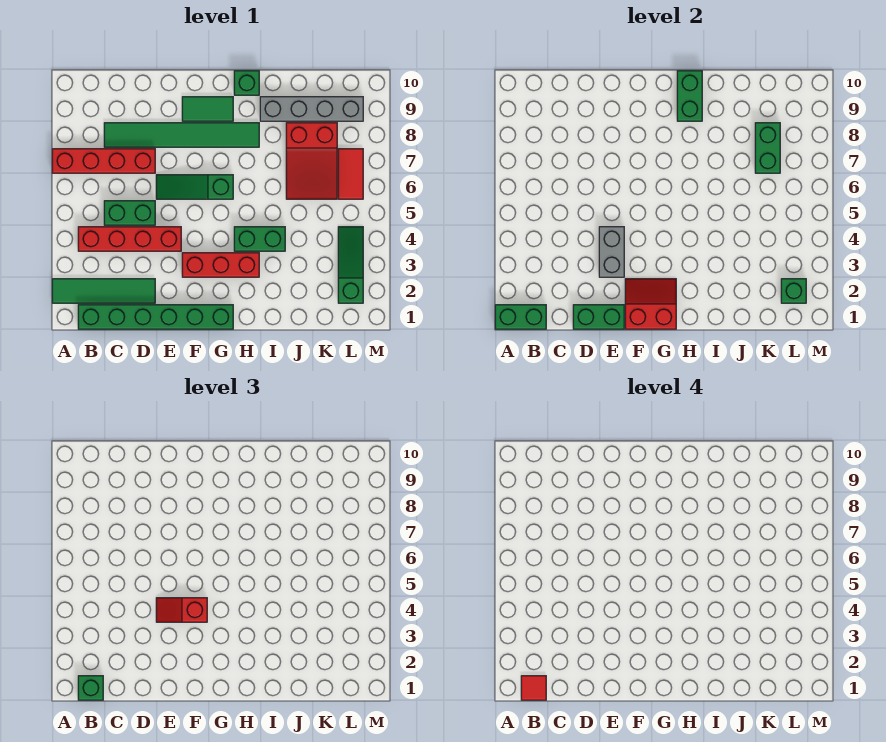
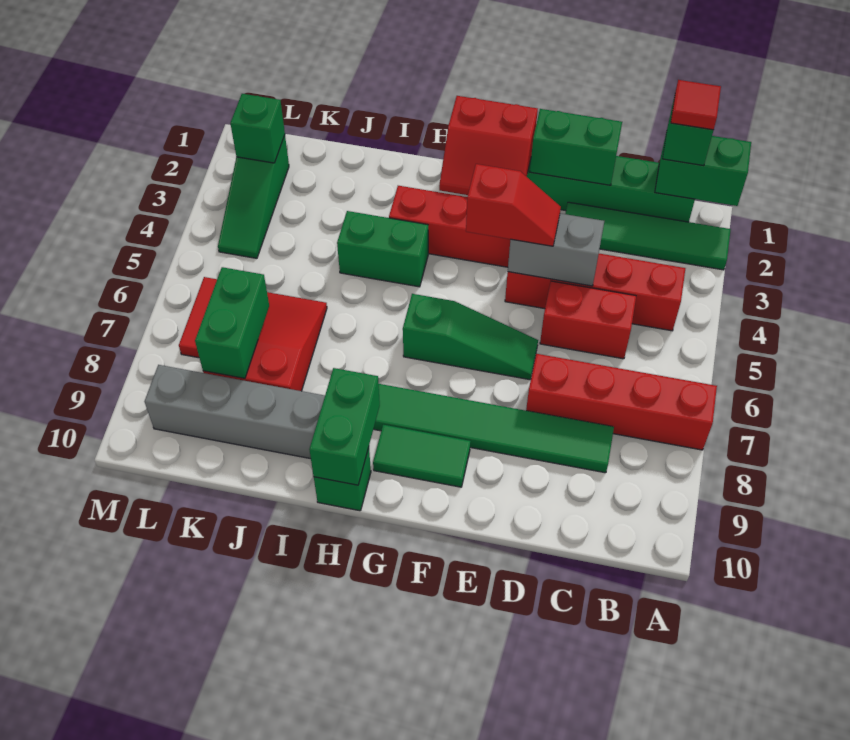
green brick C5:D5 level 1 -> red brick C5:D5 level 1
grey brick E3:E4 level 2 -> grey brick D4:E4 level 2

